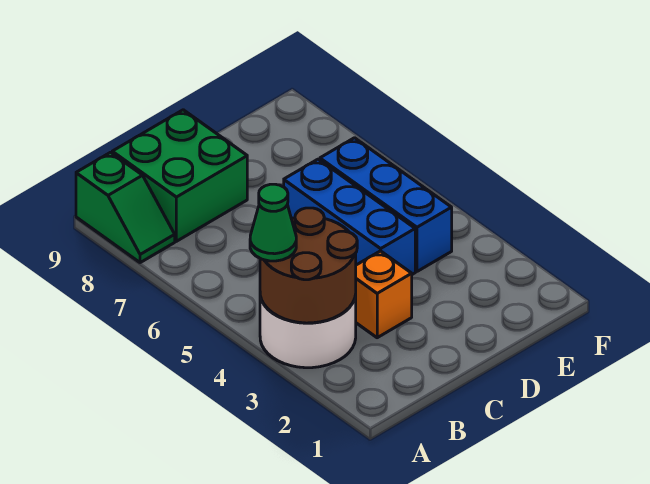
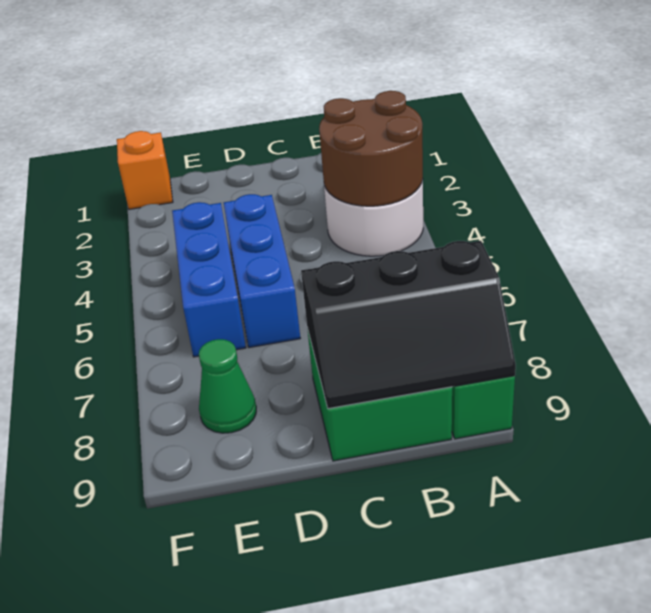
green cone A4 level 3 -> green cone E8 level 1
none -> black slope A8:C9 level 2 top 8
orange brick C3 level 1 -> orange brick F1 level 1

